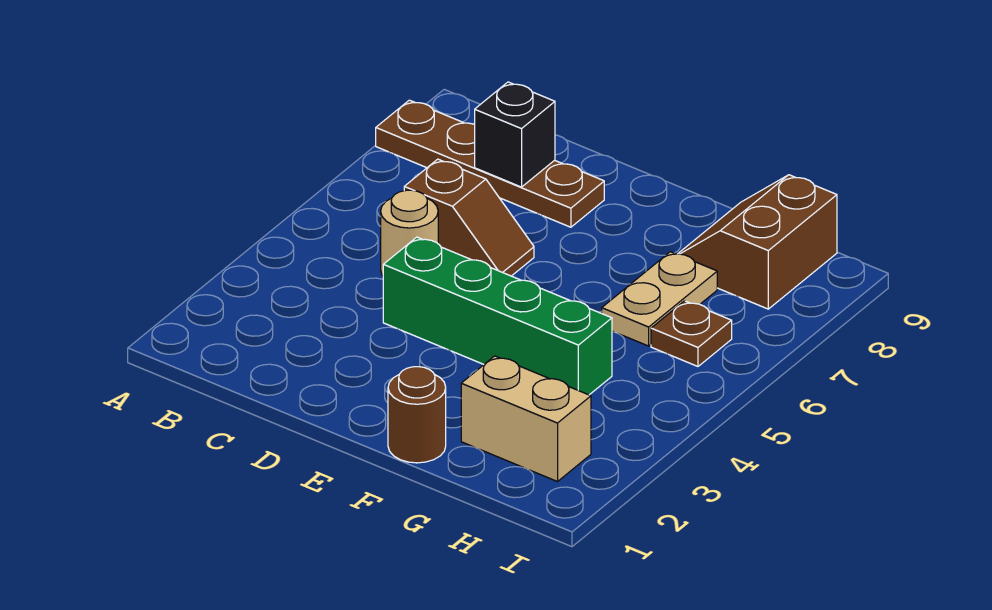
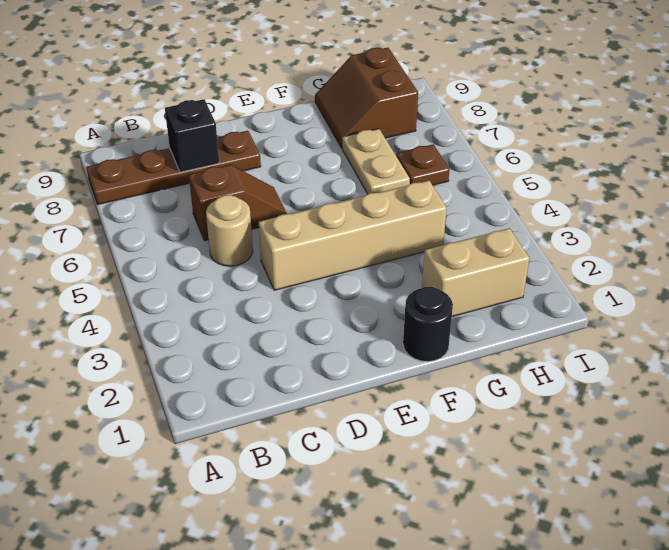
green brick D4:G4 level 1 -> tan brick D4:G4 level 1
brown round brick F1 level 1 -> black round brick F1 level 1

